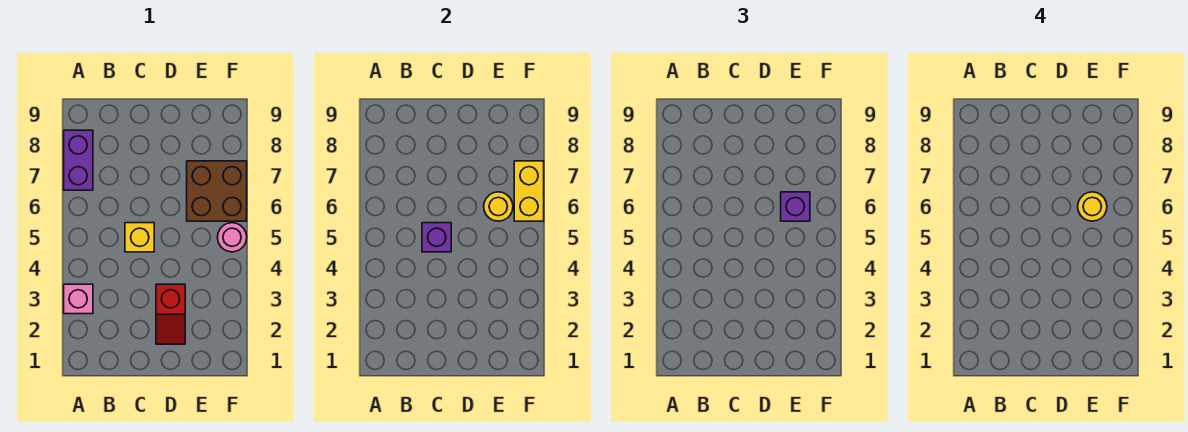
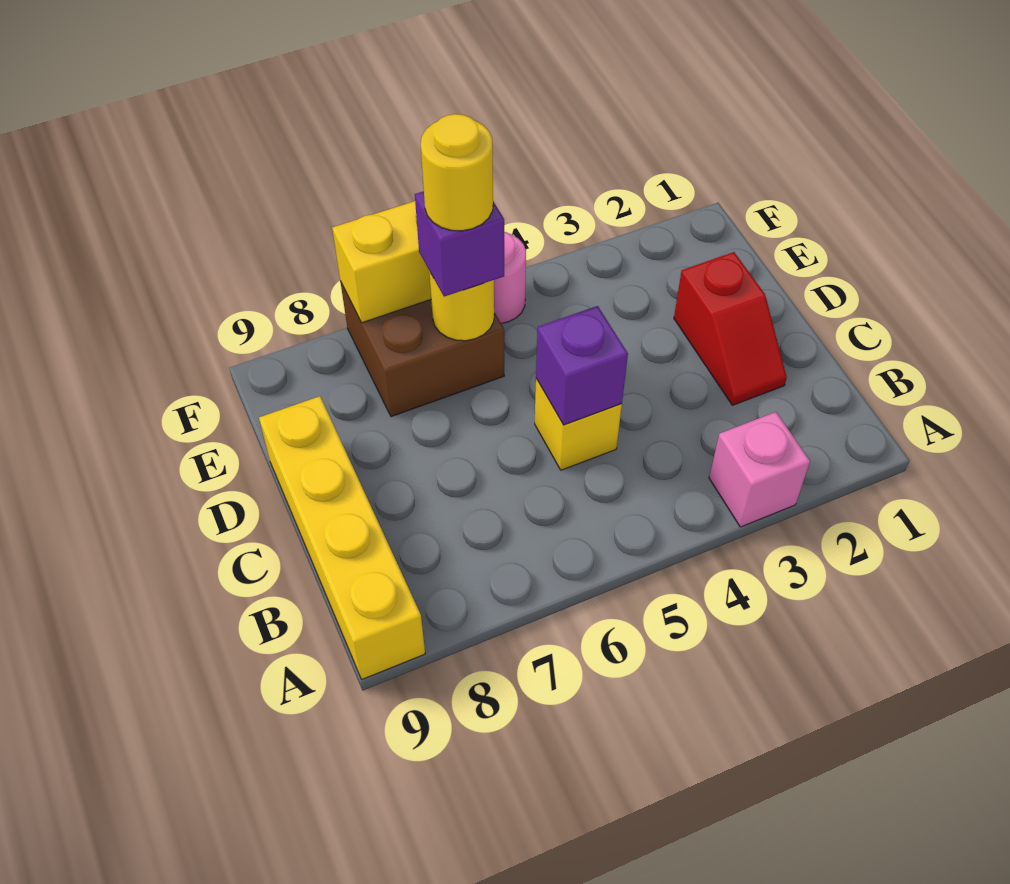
purple brick A7:A8 level 1 -> none
none -> yellow brick A9:D9 level 1
red slope D2:D3 level 1 top 3 -> red slope C2:D2 level 1 top D

